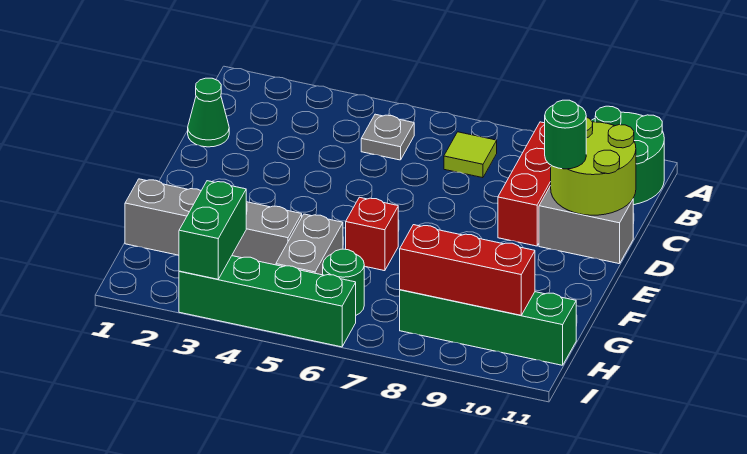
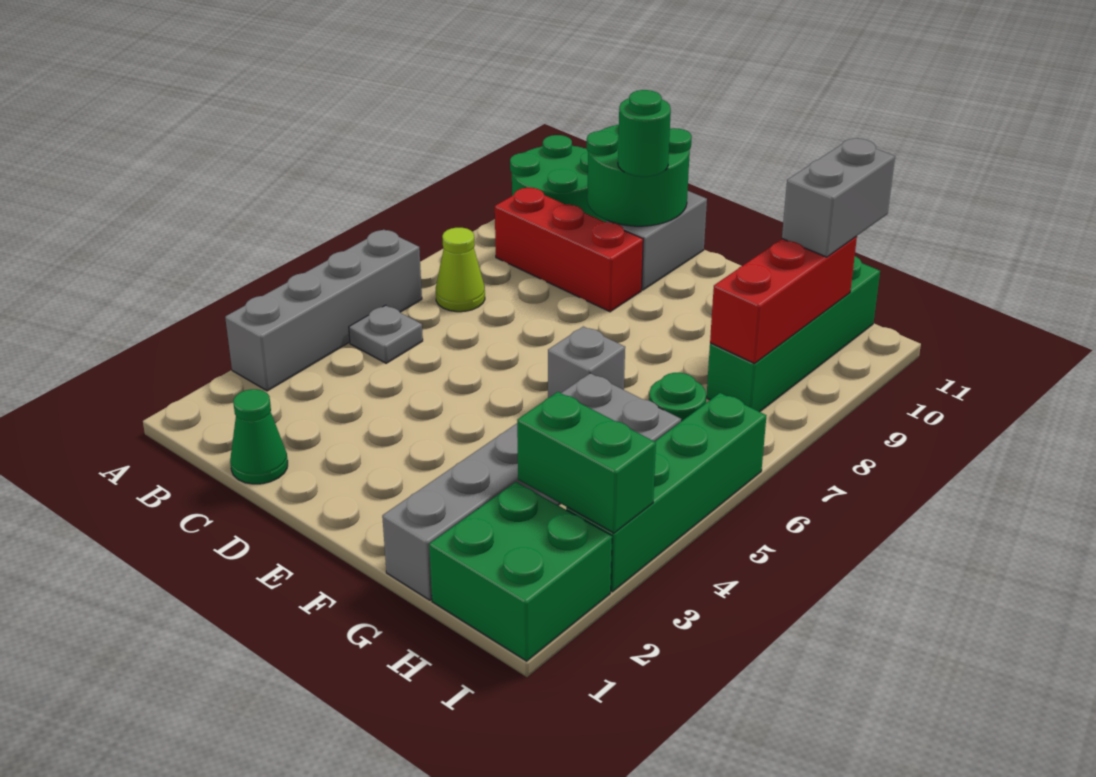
none -> grey brick A3:A6 level 1
lime tile B7 level 1 -> lime cone B7 level 1
lime round brick C10:D11 level 2 -> green round brick C10:D11 level 2
red brick F6 level 1 -> grey brick F6 level 1
none -> green brick H1:I2 level 1
none -> grey brick H10:H11 level 3

